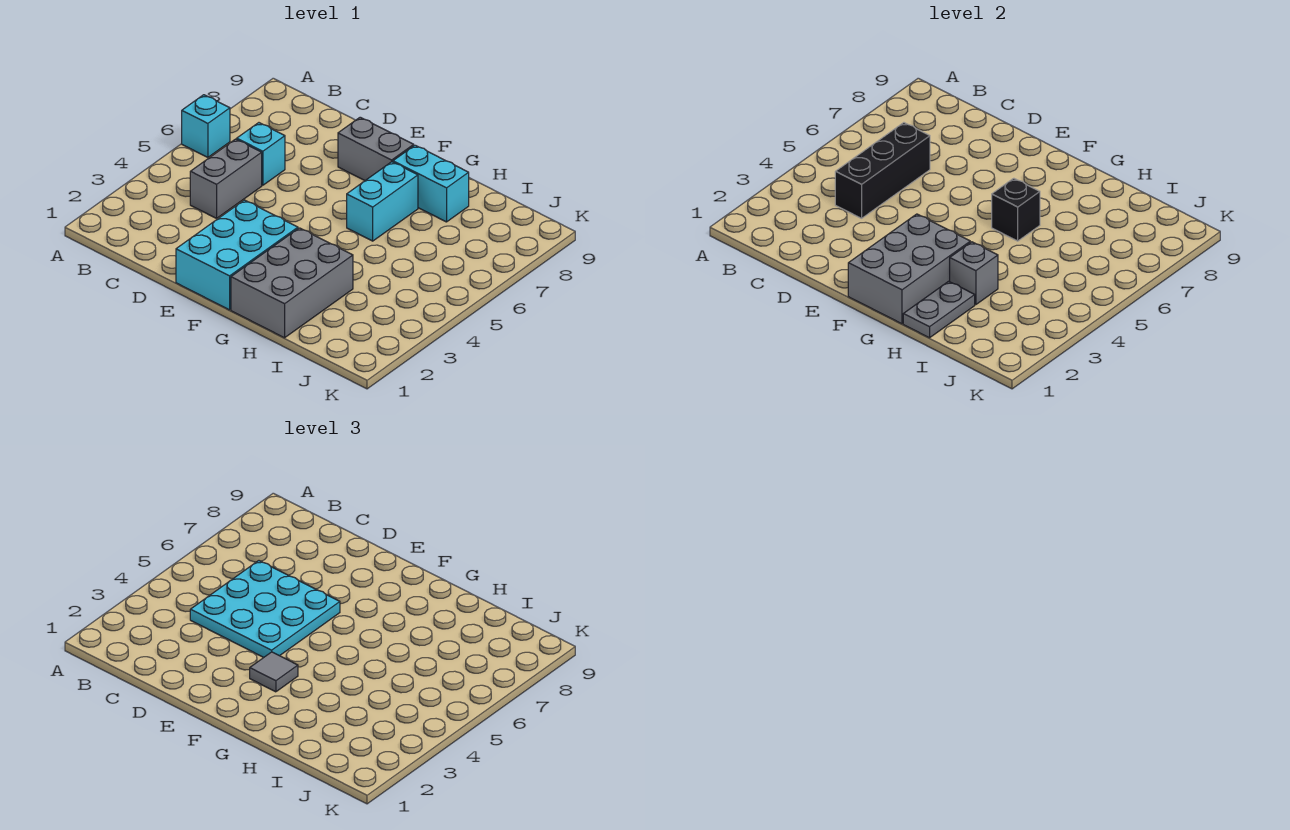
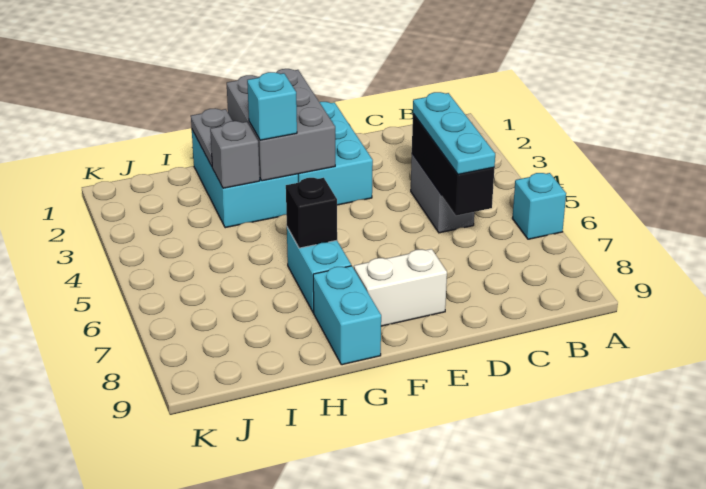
cyan plate C4:E6 level 3 -> cyan plate C4:C6 level 3
cyan brick C6 level 1 -> cyan brick G3 level 3
grey brick E8:F8 level 1 -> white brick E8:F8 level 1
grey tile F3 level 3 -> none
grey brick G1:H3 level 1 -> cyan brick G1:H3 level 1
cyan brick G8:H8 level 1 -> cyan brick G8:G9 level 1

